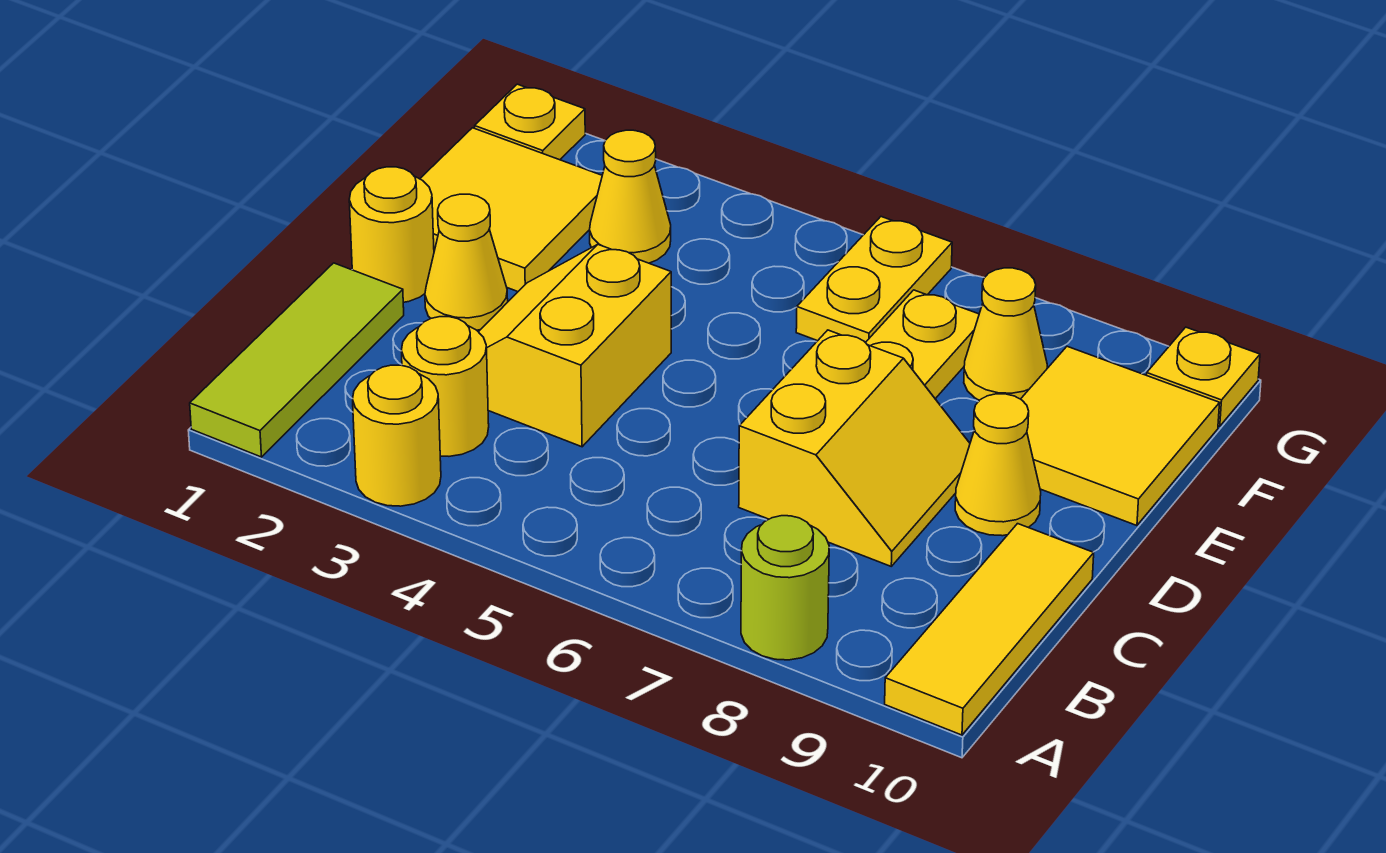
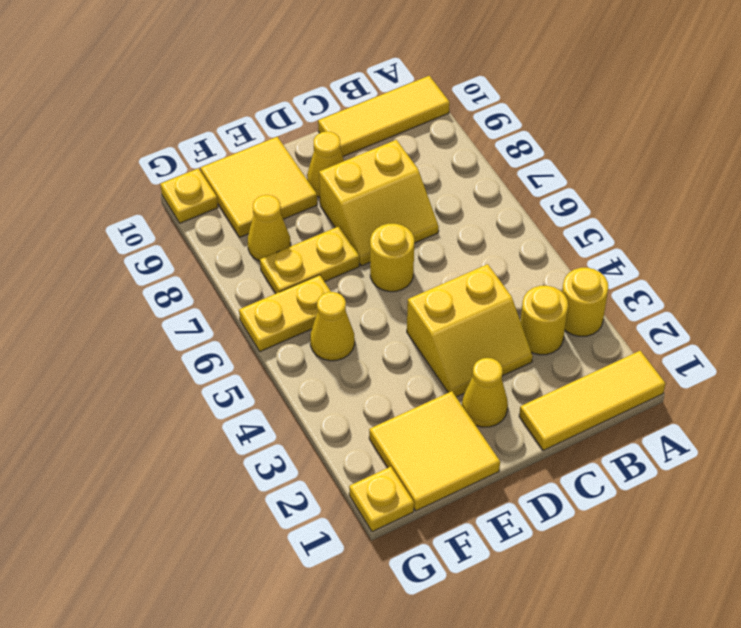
lime tile A1:C1 level 1 -> yellow tile A1:C1 level 1
lime round brick A8 level 1 -> none
yellow slope C7:D8 level 1 top 7 -> yellow slope C7:D8 level 1 top 8
yellow round brick D1 level 1 -> yellow round brick D6 level 1
yellow cone F3 level 1 -> yellow cone F5 level 1

